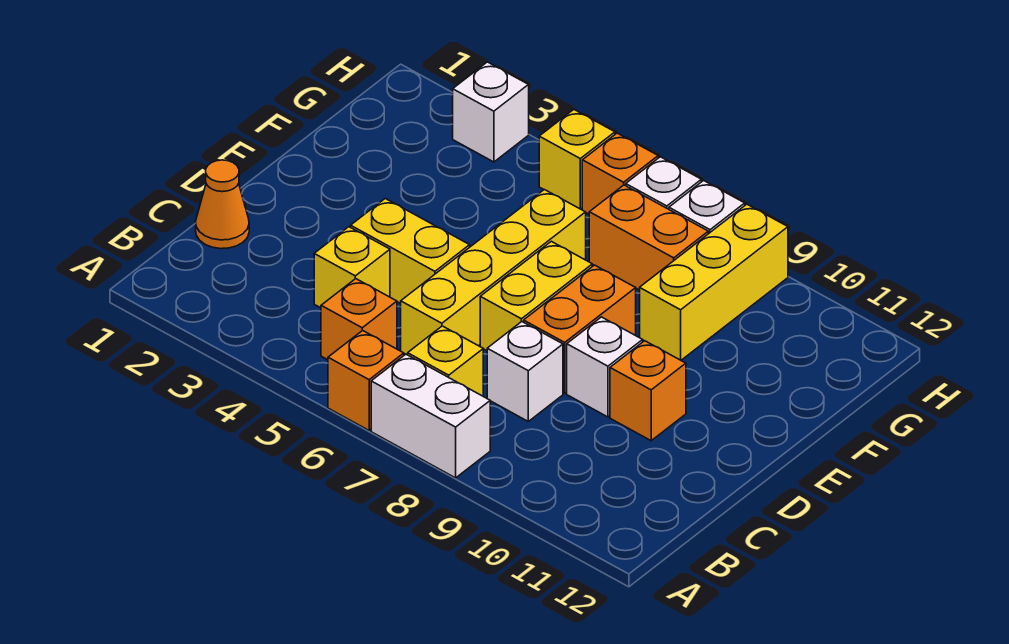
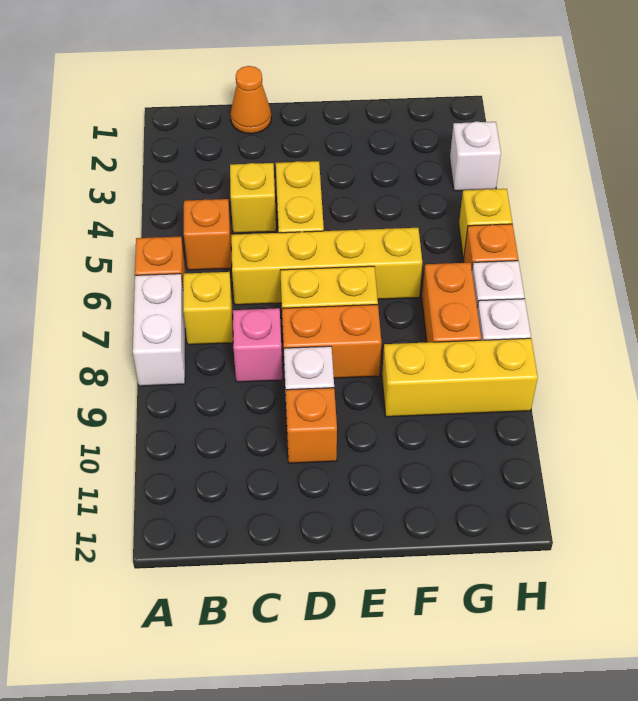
white brick C8 level 1 -> pink brick C8 level 1

